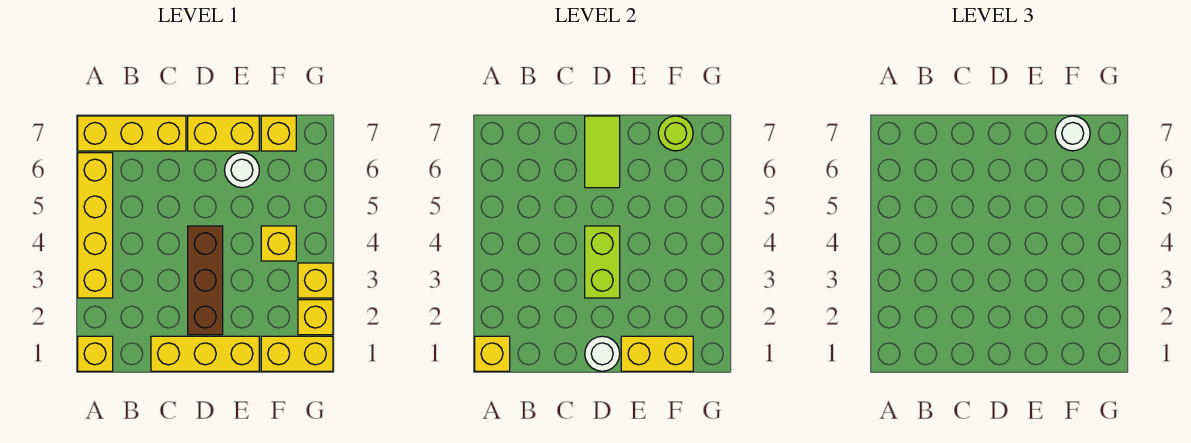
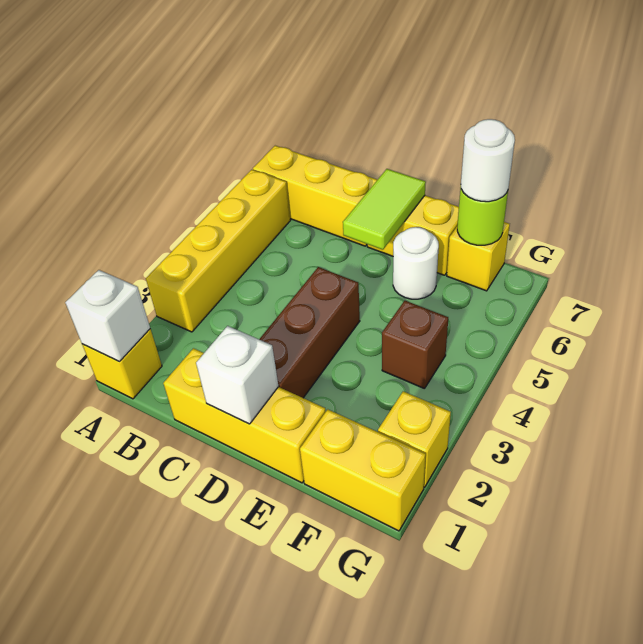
yellow brick A1 level 2 -> white brick A1 level 2
white round brick D1 level 2 -> white brick D1 level 2
lime brick D3:D4 level 2 -> none
yellow brick E1:F1 level 2 -> none
yellow brick F4 level 1 -> brown brick F4 level 1
yellow brick G3 level 1 -> none

